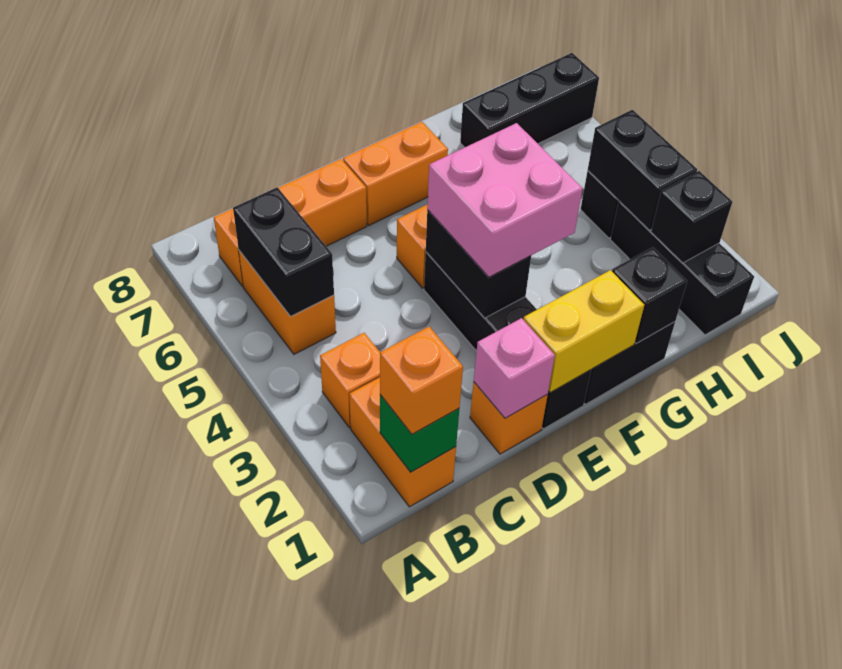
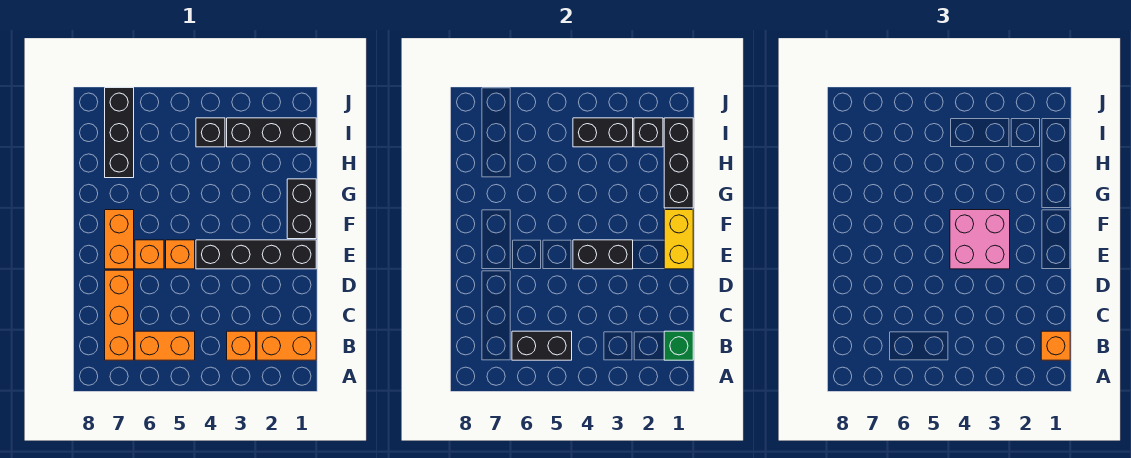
orange brick D1 level 1 -> orange brick E6 level 1
pink brick D1 level 2 -> none
black brick G1 level 2 -> black brick G1:I1 level 2

